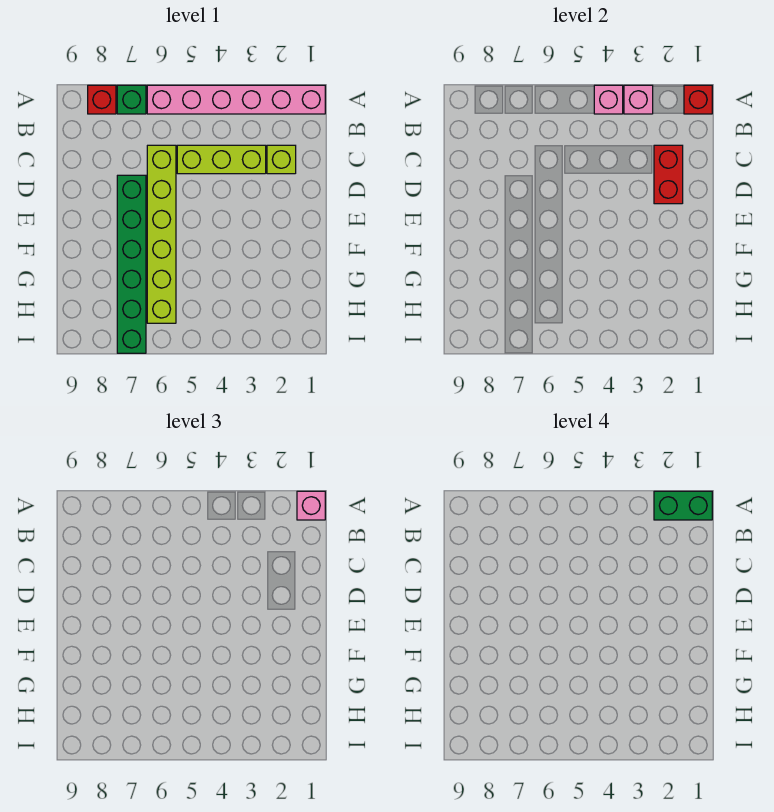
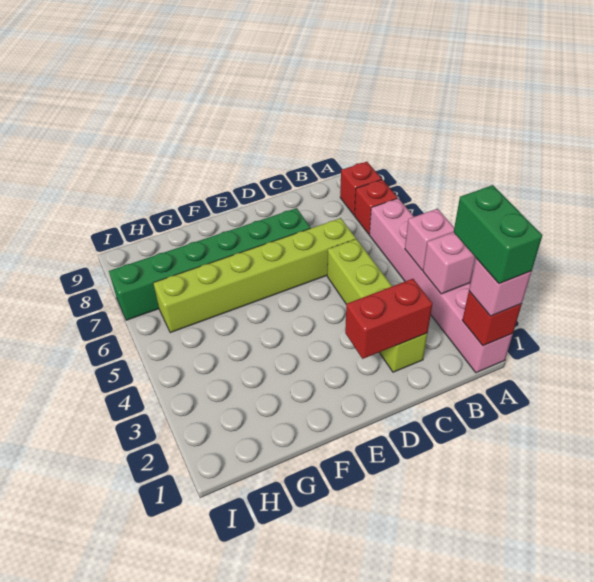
green brick A7 level 1 -> red brick A7 level 1

